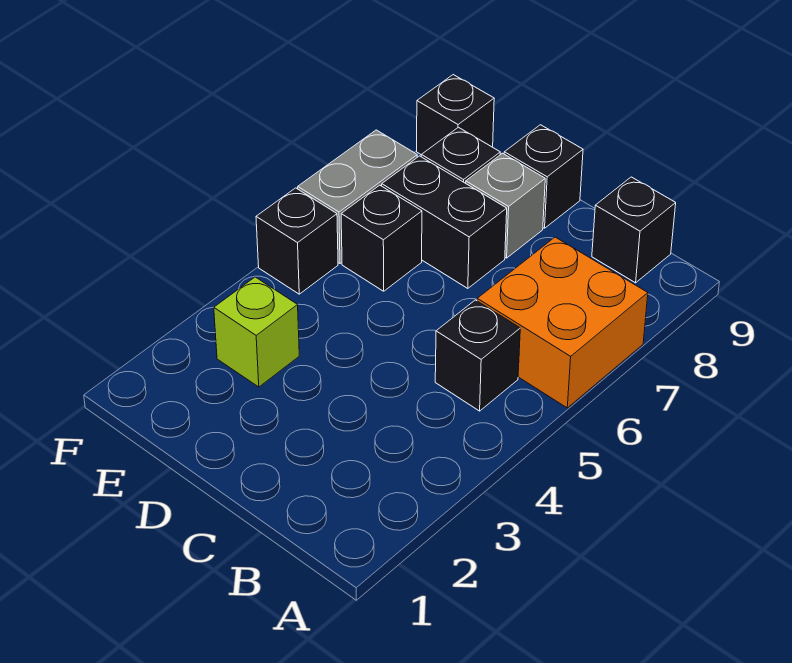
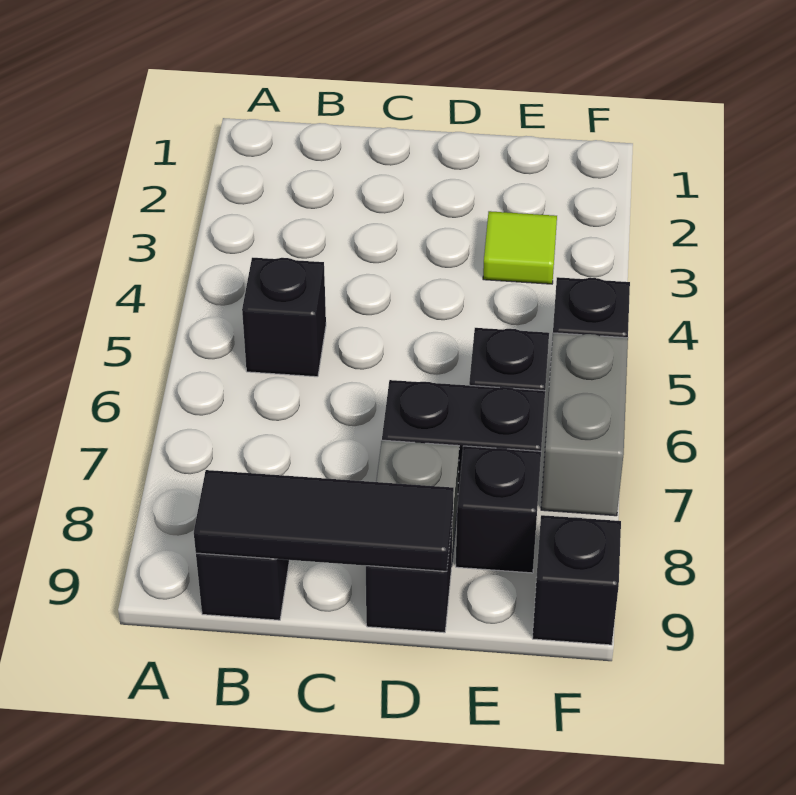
orange brick A6:B7 level 1 -> none
none -> black tile B9:D9 level 2
lime brick E3 level 1 -> lime tile E3 level 1

